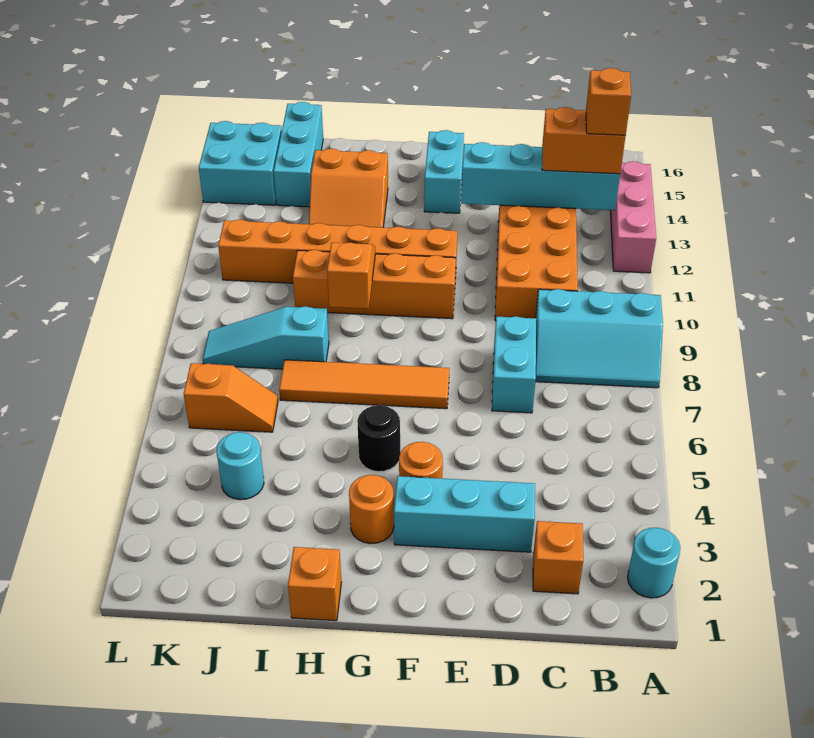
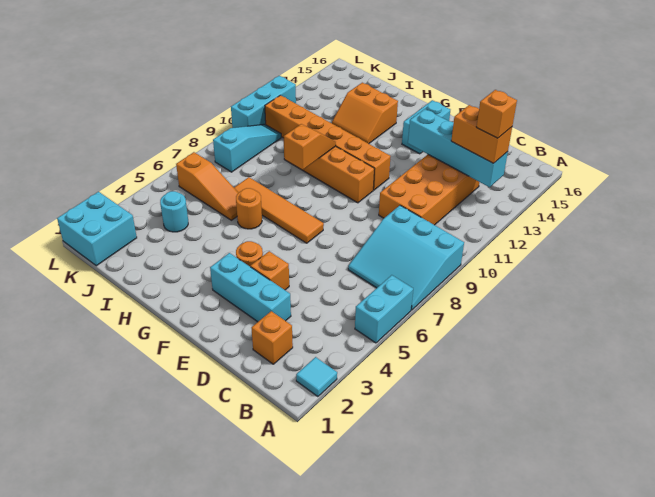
cyan round brick A2 level 1 -> cyan tile A2 level 1
cyan slope A8:C9 level 1 top 9 -> cyan slope A7:C9 level 1 top 9
pink brick A12:A14 level 1 -> none
cyan brick D7:D8 level 1 -> cyan brick A5:A6 level 1
orange round brick G3 level 1 -> orange round brick H6 level 1
black round brick G5 level 1 -> none
orange brick H1 level 1 -> orange brick E4 level 1
cyan slope I8:K8 level 1 top I -> cyan slope K8:K10 level 1 top 8
orange slope J6:K6 level 1 top K -> orange slope I6:K6 level 1 top K
cyan brick J14:J16 level 1 -> cyan brick L10:L12 level 1
cyan brick K14:L15 level 1 -> cyan brick K1:L2 level 1

